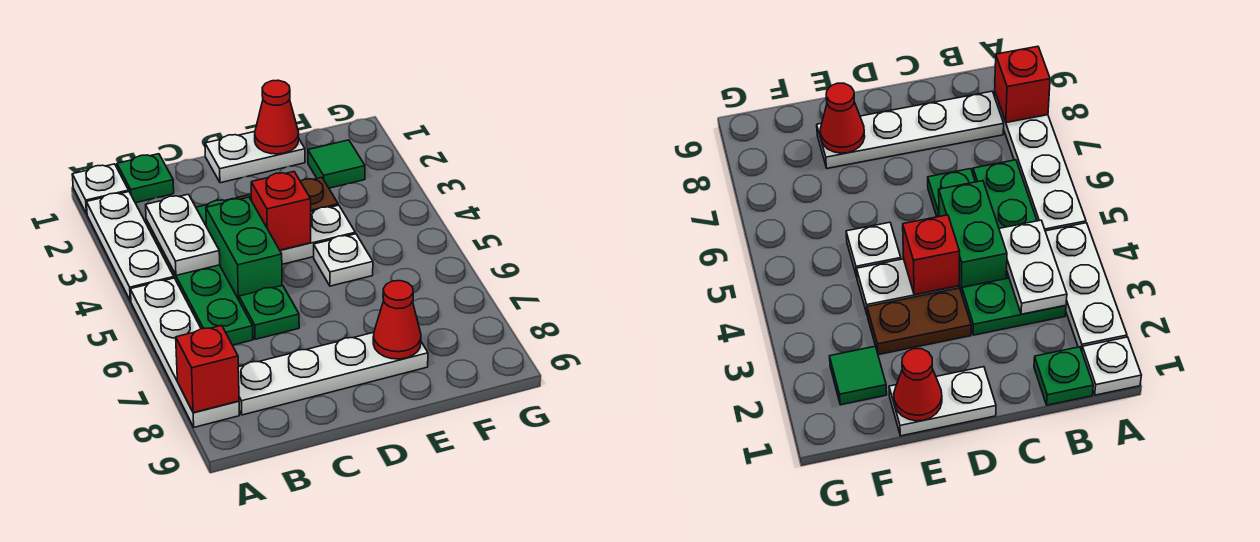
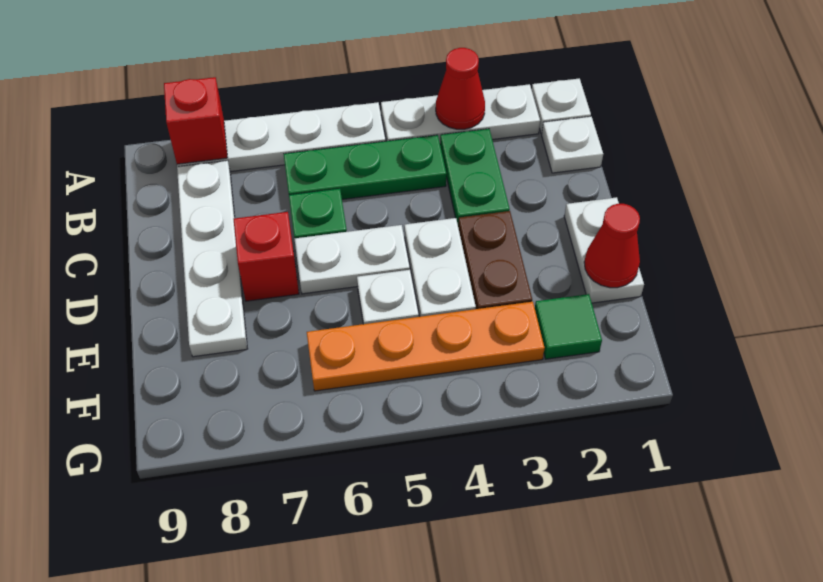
green plate B1 level 1 -> white plate B1 level 1
white plate B3:B4 level 2 -> white plate D5:D6 level 1
green brick C4:C5 level 1 -> none
red brick D4 level 2 -> red brick D7 level 1
red cone E8 level 2 -> red cone A3 level 2
none -> orange plate F3:F6 level 1

